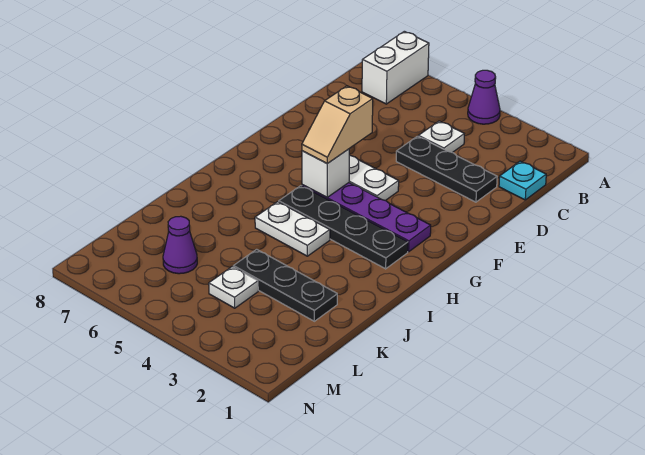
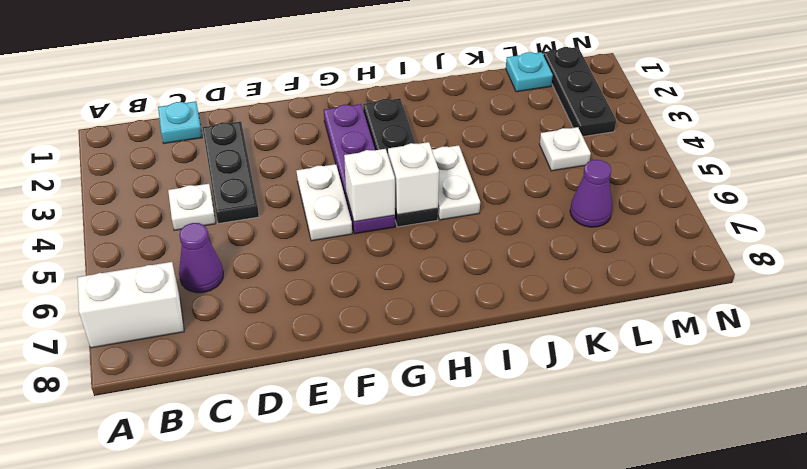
purple cone A4 level 1 -> purple cone C6 level 1
tan slope F5:G5 level 3 top F -> none
none -> white brick H5 level 2
black plate K2:K4 level 1 -> black plate M1:M3 level 1
none -> cyan plate L1 level 1

